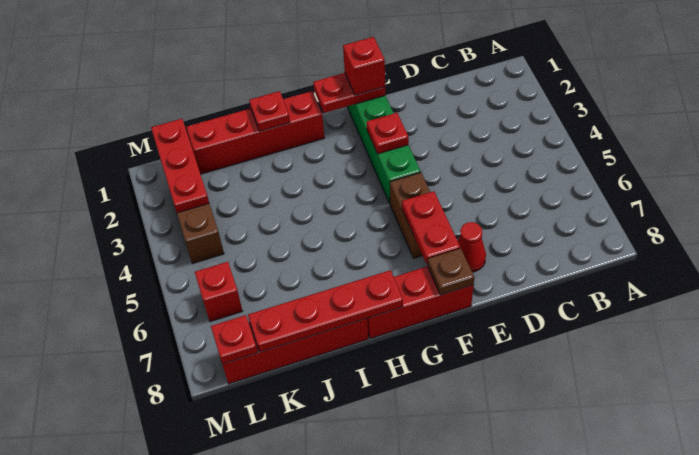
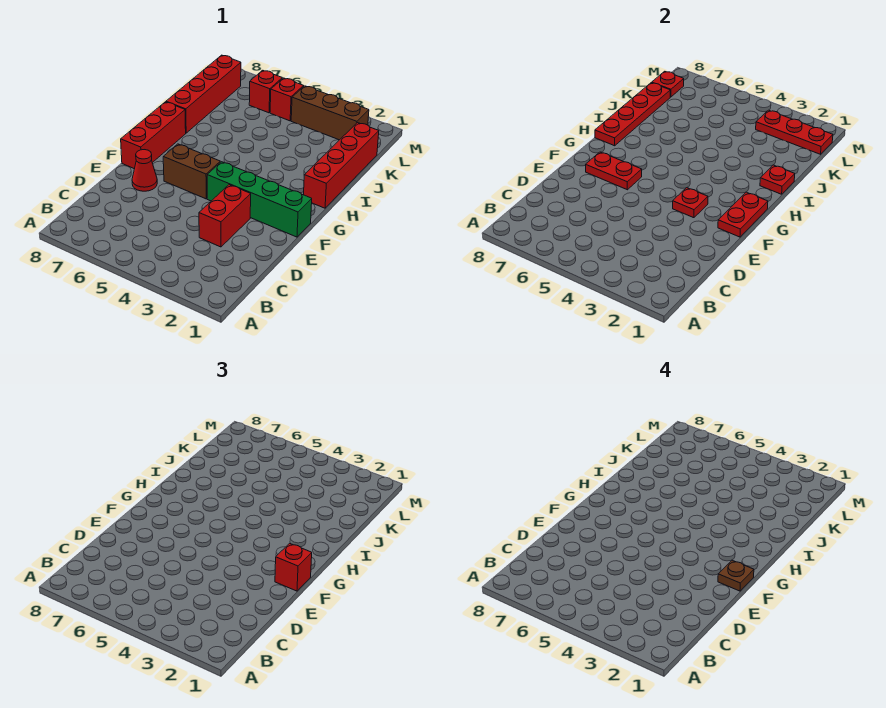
none -> red brick D3:E3 level 1
brown plate F8 level 2 -> brown plate F1 level 4
none -> red brick L5 level 1

